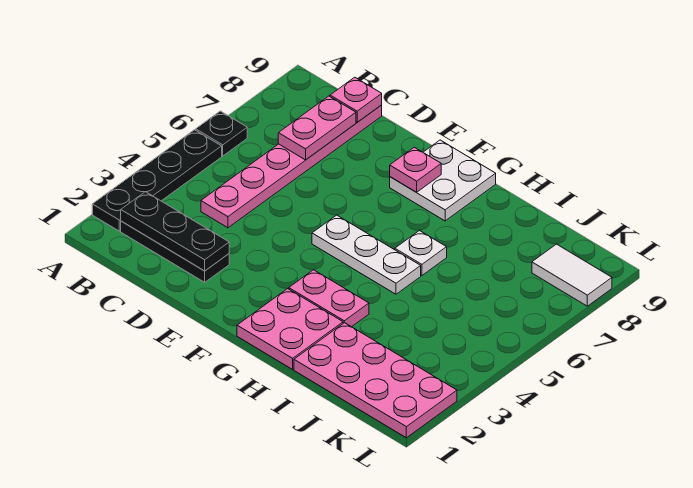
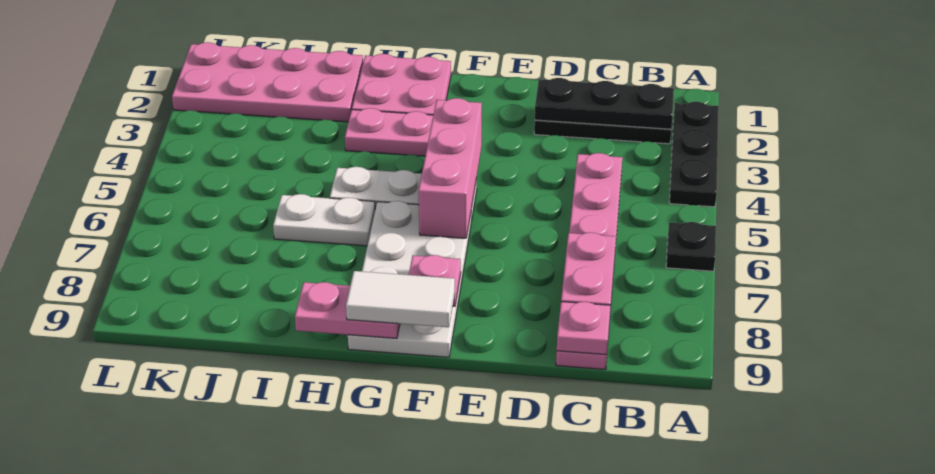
black plate A2:A5 level 1 -> black plate A2:A4 level 1
none -> pink brick F4:F6 level 2
white plate F8:G9 level 1 -> white plate F6:G9 level 1
none -> pink plate G9:H9 level 2
white plate H6 level 1 -> white plate H6:I6 level 1
white tile K8:L8 level 1 -> white tile F9:G9 level 3

